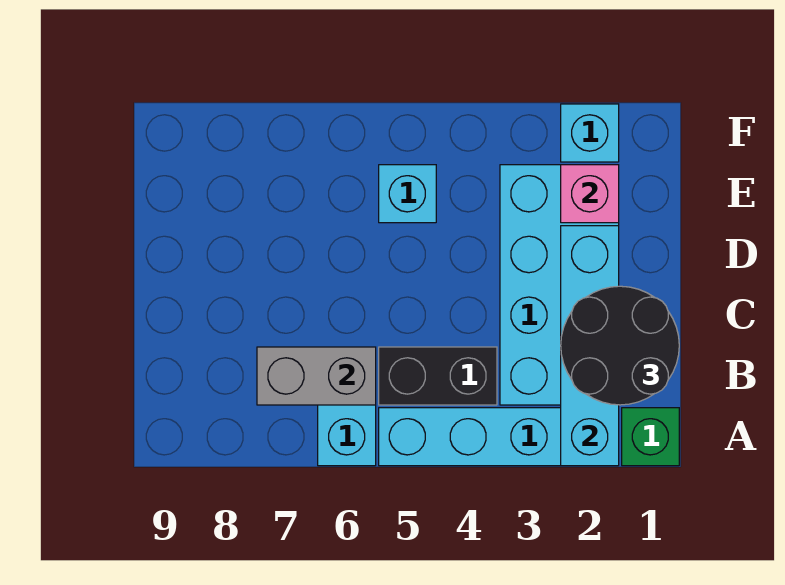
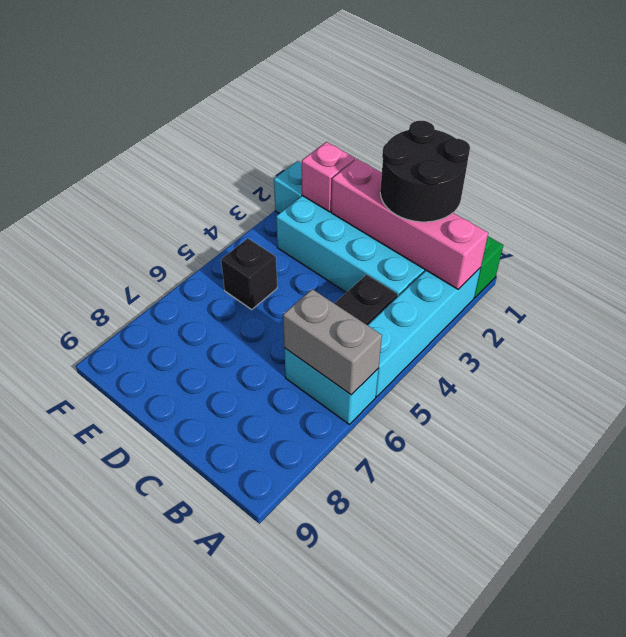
cyan brick A2:D2 level 2 -> pink brick A2:D2 level 2
grey brick B6:B7 level 2 -> grey brick A6:B6 level 2
cyan brick E5 level 1 -> black brick E5 level 1

